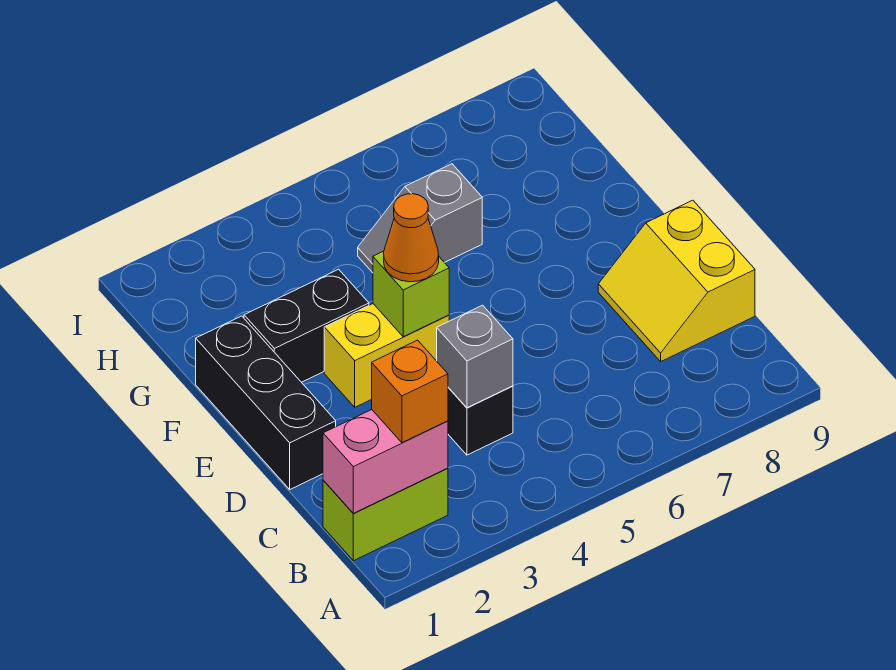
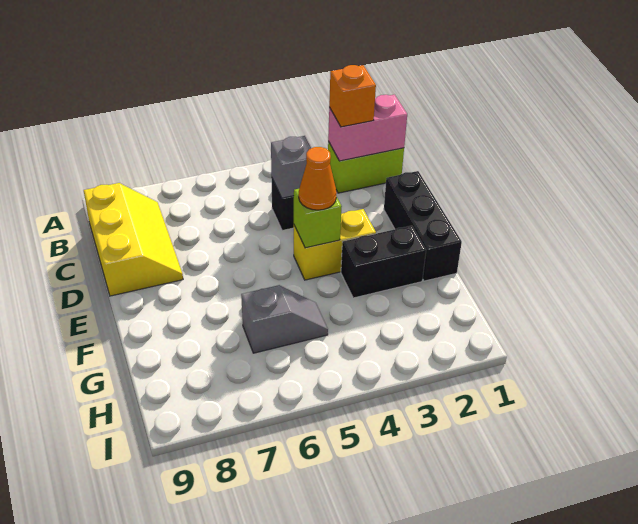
yellow slope C8:D9 level 1 top 9 -> yellow slope B8:D9 level 1 top 9

